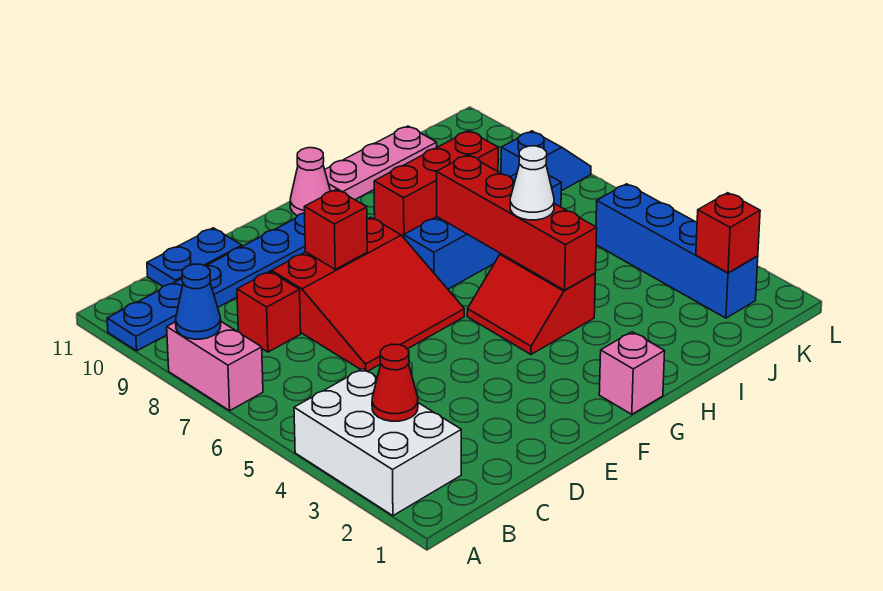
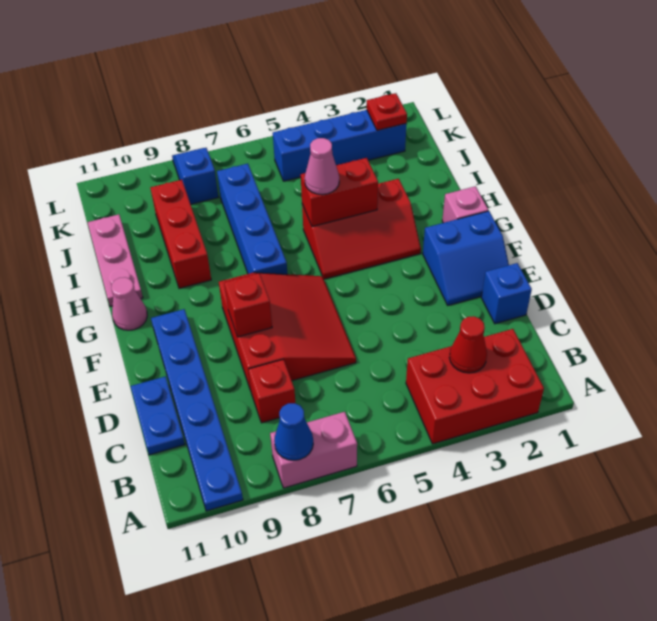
white brick A2:B4 level 1 -> red brick A2:B4 level 1
none -> blue brick D1 level 1
none -> blue slope E1:F2 level 1 top F
red slope G4:H5 level 1 top H -> red slope G3:H5 level 1 top H
red brick H4:H7 level 2 -> red brick H4:H5 level 2
white cone H5 level 3 -> pink cone H5 level 3
red brick K2 level 2 -> red plate K2 level 2

